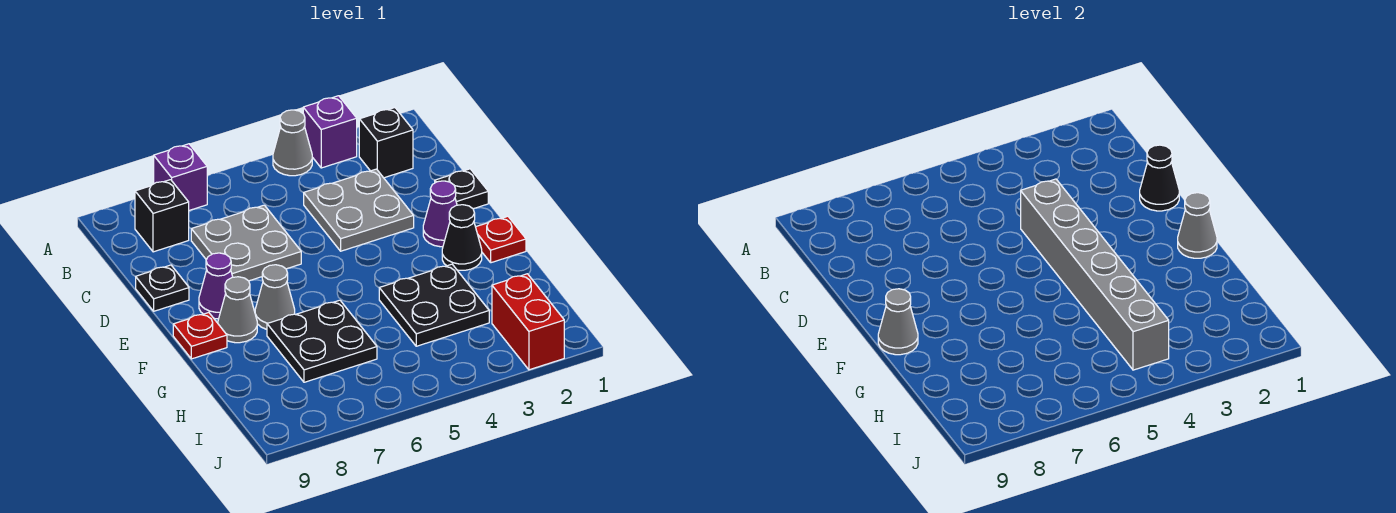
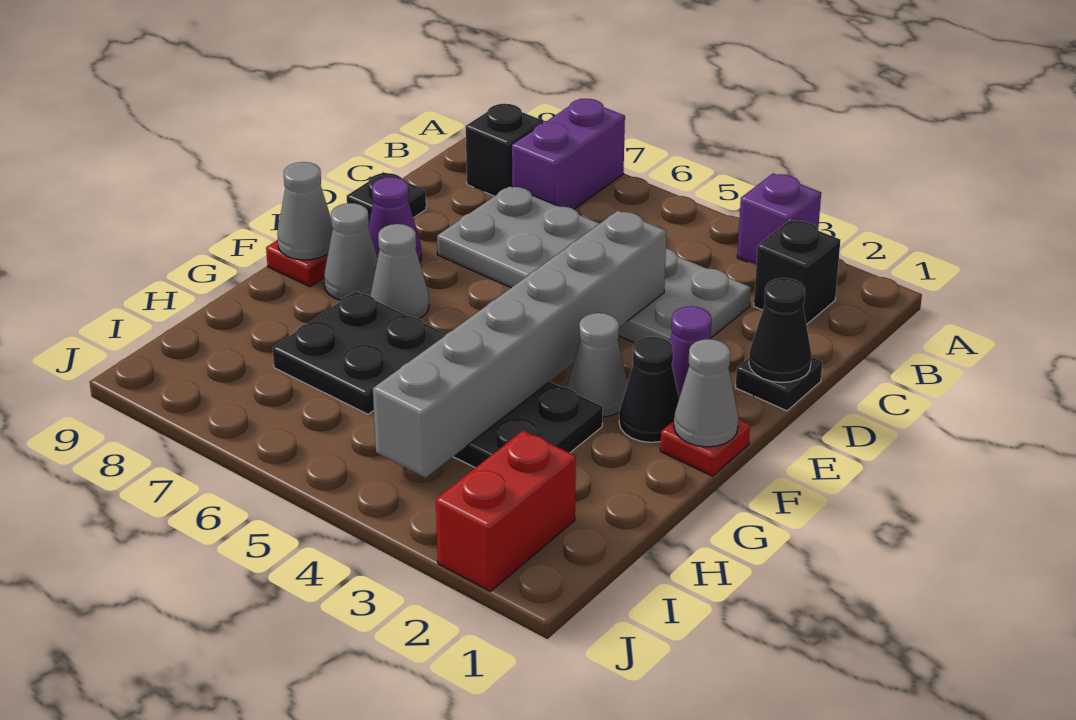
grey cone A4 level 1 -> grey cone F3 level 1
purple brick A7 level 1 -> purple brick A7:B7 level 1

